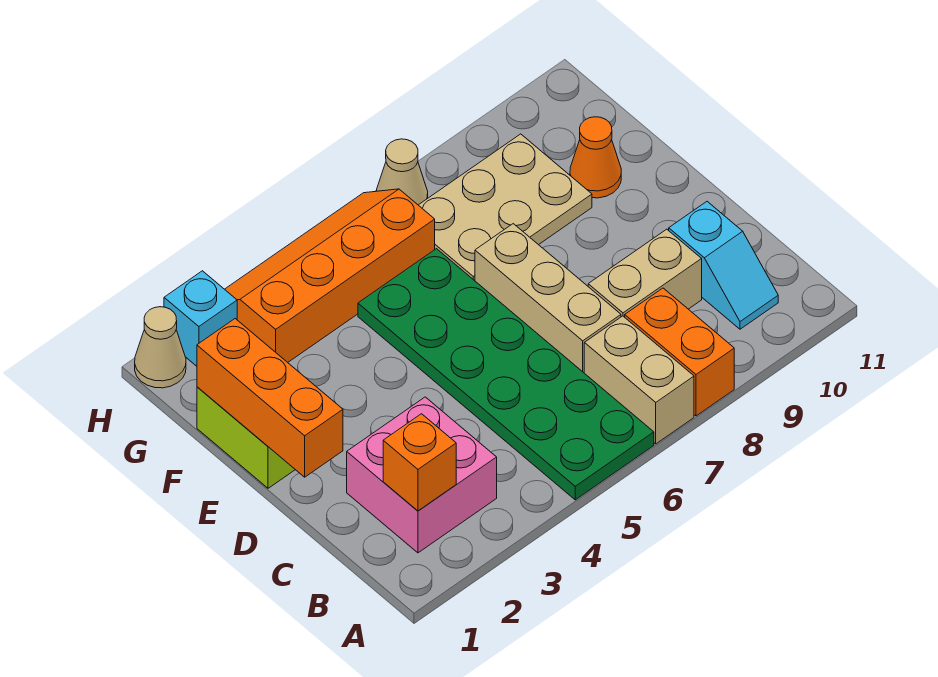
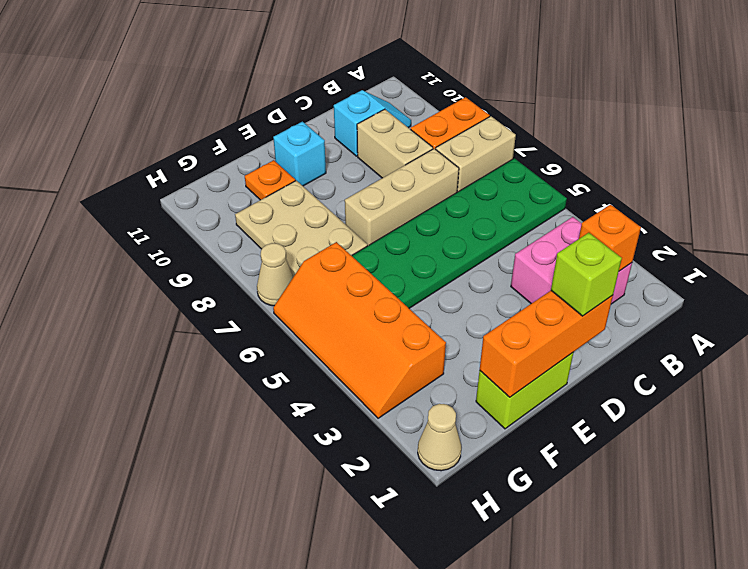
none -> lime brick D1 level 3
orange cone F10 level 1 -> orange plate F10 level 1
cyan brick H2 level 1 -> cyan brick E10 level 1

